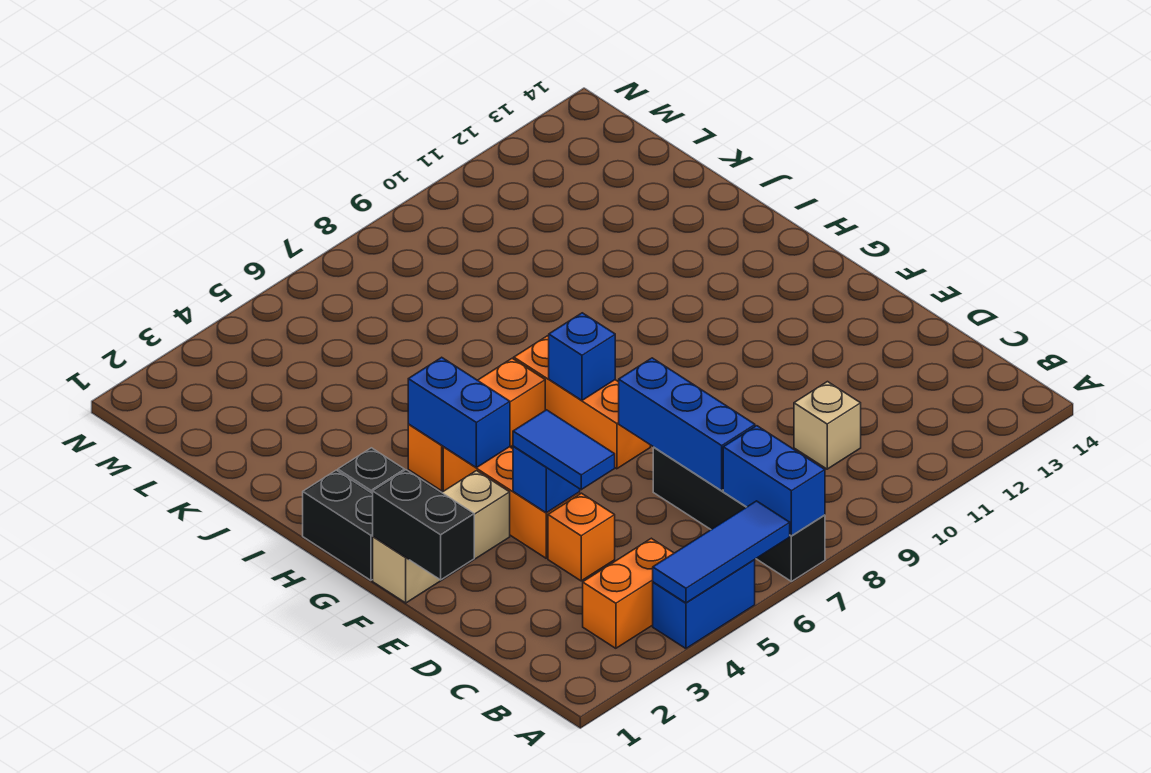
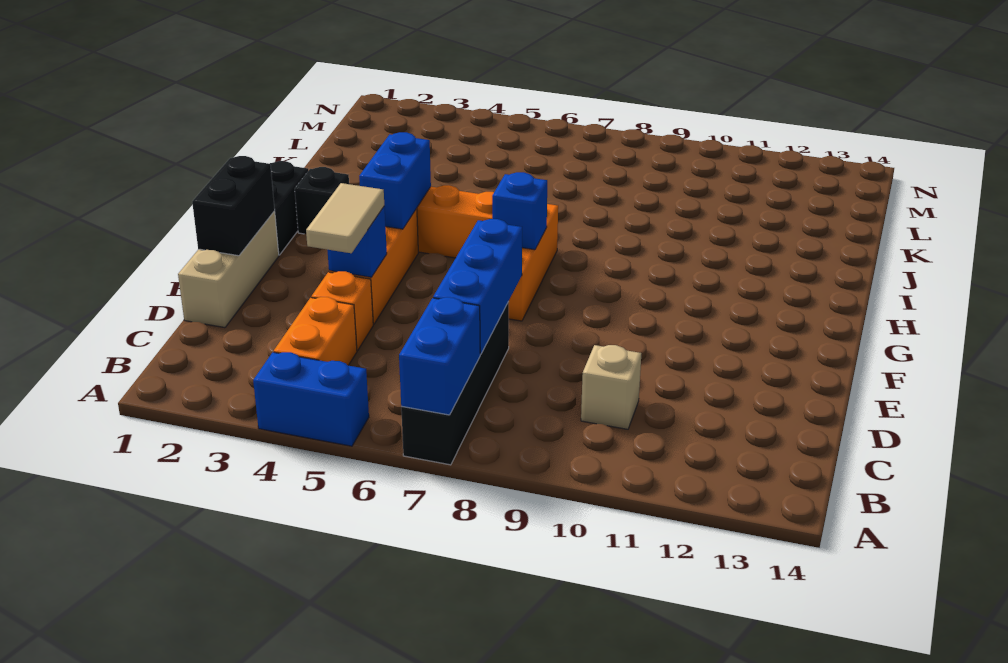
blue tile A4:A6 level 2 -> none
orange brick B3:B4 level 1 -> orange brick B4:C4 level 1
blue tile D4:E4 level 3 -> tan tile D4:E4 level 3
tan brick F1:F3 level 1 -> tan brick D1:F1 level 1

